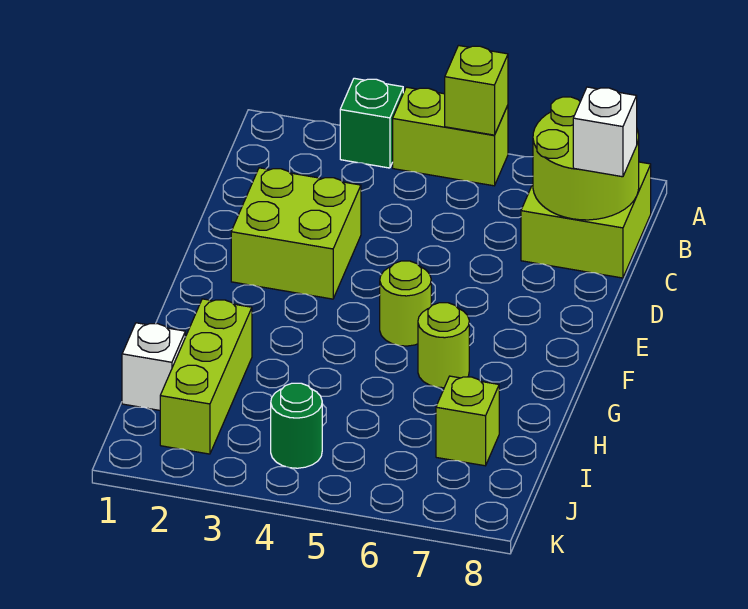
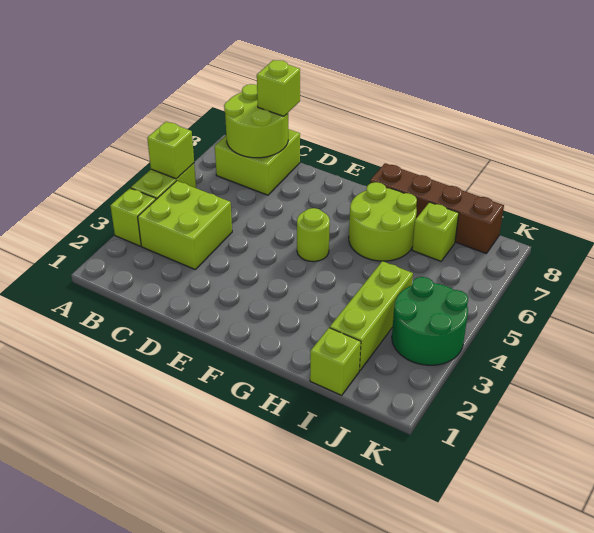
green brick A3 level 1 -> lime brick A3 level 1
white brick C8 level 3 -> lime brick C8 level 3
lime brick D2:E3 level 1 -> lime brick B3:C4 level 1
lime round brick G6 level 1 -> lime round brick G6:H7 level 1
none -> brown brick G8:J8 level 1
lime brick H2:J2 level 1 -> lime brick I2:I4 level 1
white brick I1 level 1 -> lime brick I1 level 1
green round brick J4 level 1 -> green round brick J3:K4 level 1

